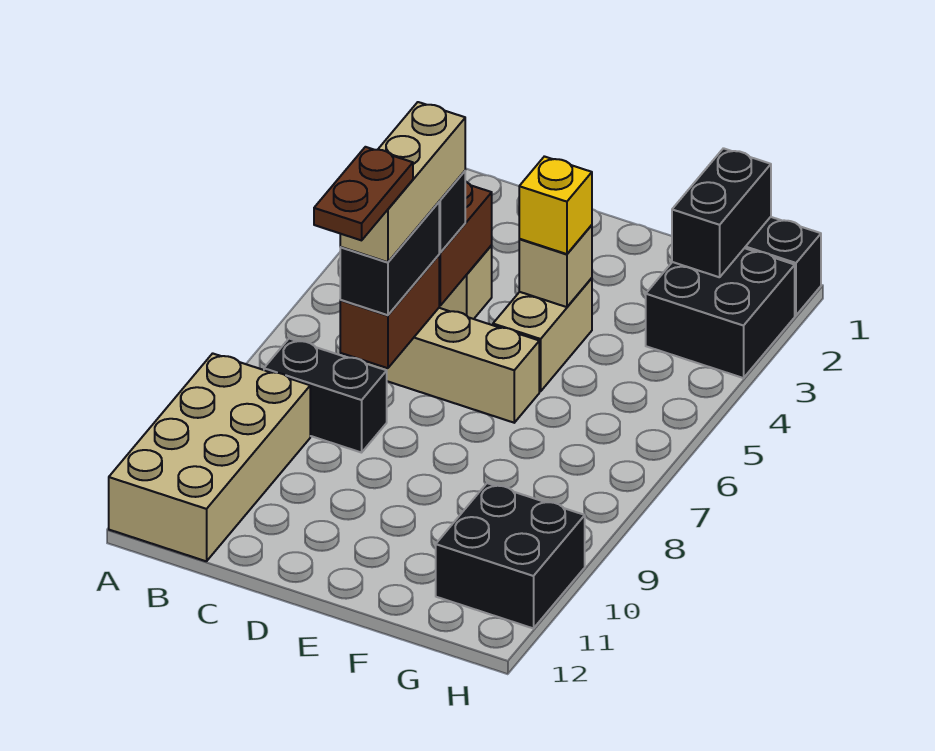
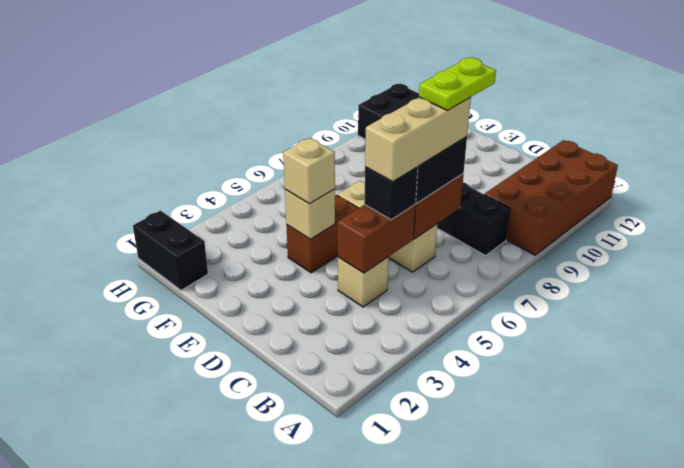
tan brick A9:B12 level 1 -> brown brick A9:B12 level 1
brown plate C7:C8 level 5 -> lime plate C7:C8 level 5
tan brick E4:E5 level 1 -> brown brick E4:E5 level 1
yellow brick E4 level 3 -> tan brick E4 level 3
black brick G1:G2 level 2 -> none
black brick G2:H3 level 1 -> none

